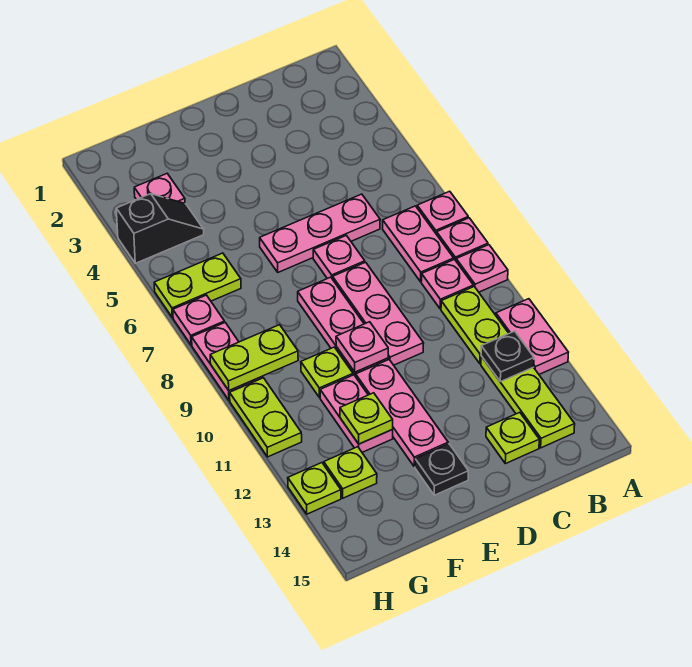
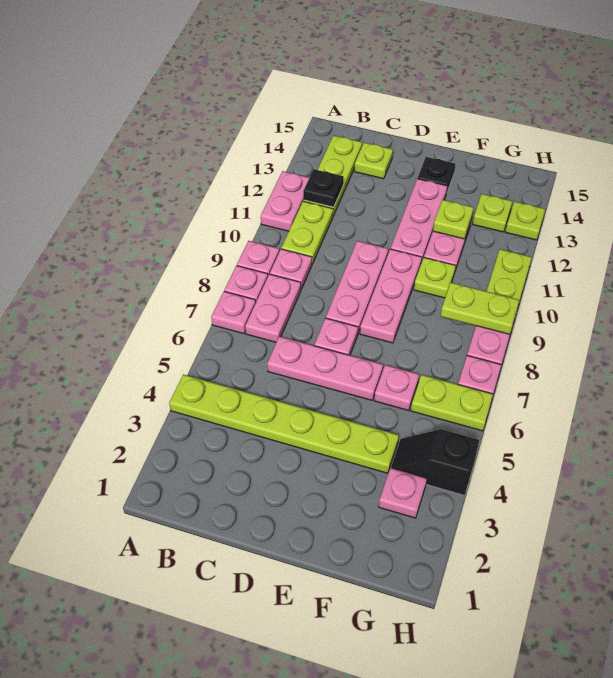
none -> lime plate A4:F4 level 1
pink plate E10 level 2 -> pink plate F6 level 1

